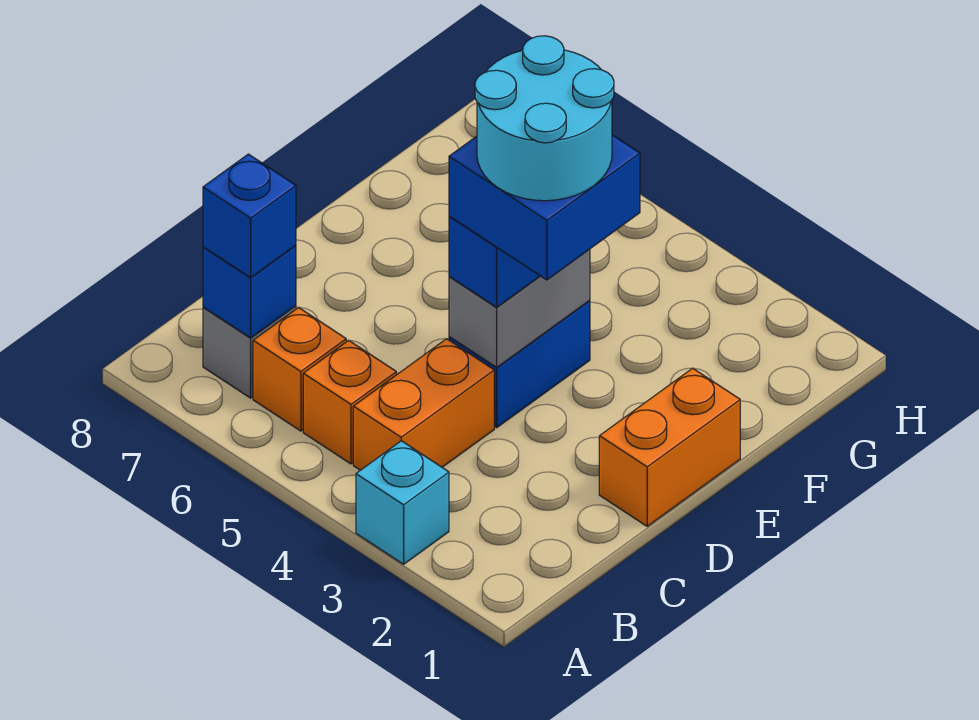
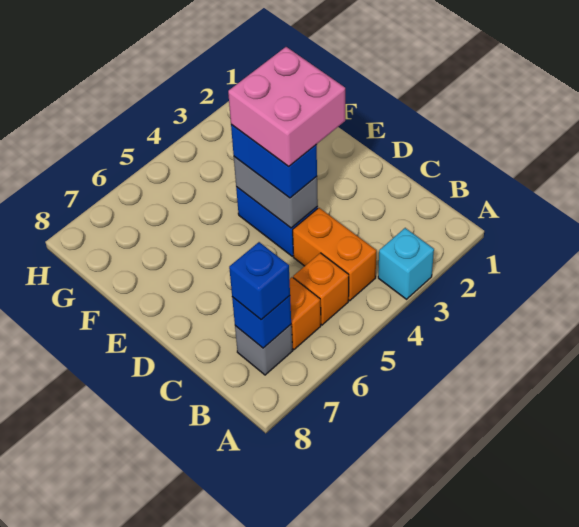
orange brick D1:E1 level 1 -> none
blue brick D3:E4 level 4 -> pink brick D3:E4 level 4
cyan round brick D3:E4 level 5 -> none

